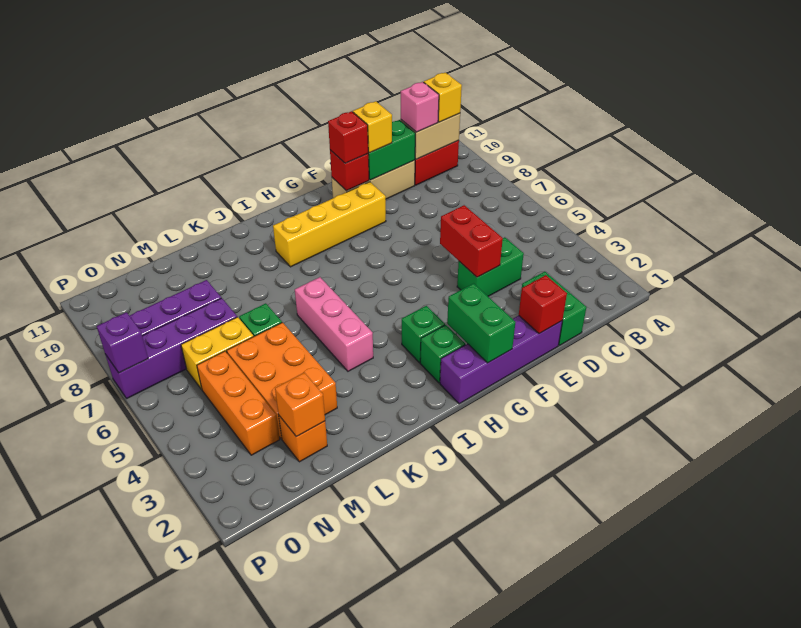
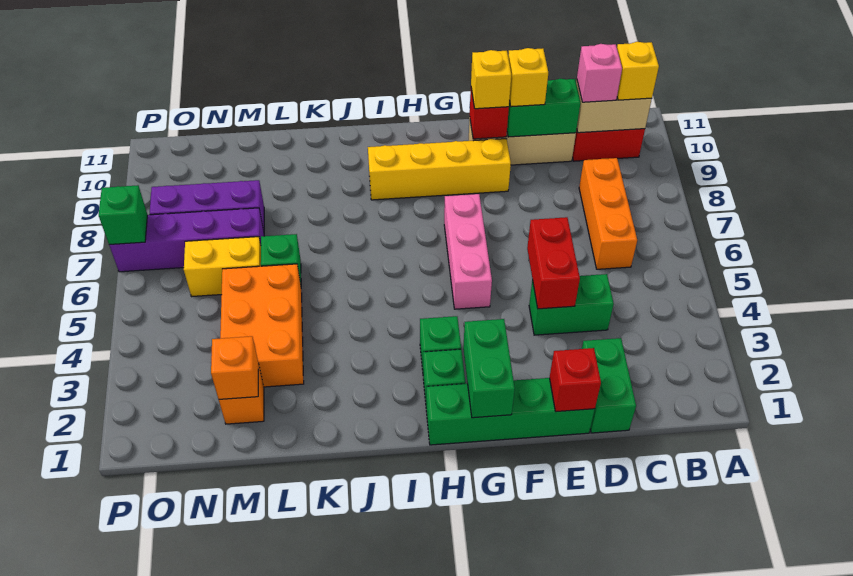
purple brick E1:H1 level 1 -> green brick E1:H1 level 1
red brick F10 level 3 -> yellow brick F10 level 3
pink brick J4:J6 level 1 -> pink brick G5:G7 level 1
orange brick N3:N5 level 1 -> orange brick C6:C8 level 1
purple brick P7 level 2 -> green brick P7 level 2

